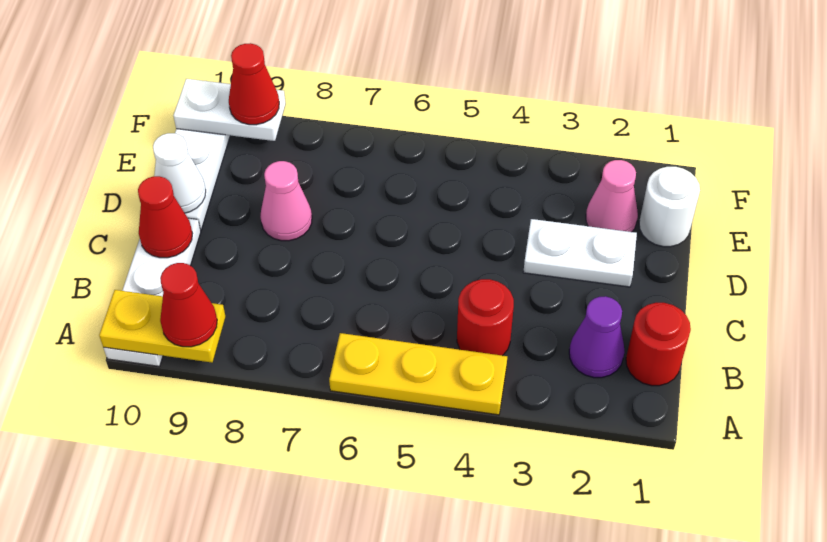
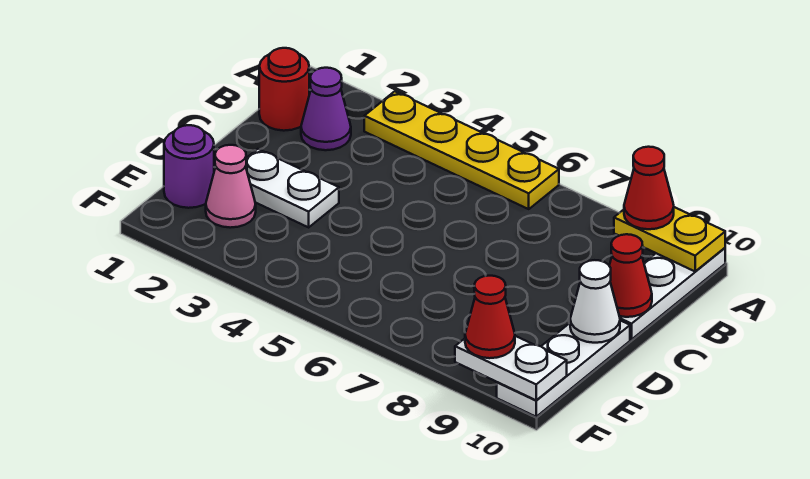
yellow plate A4:A6 level 1 -> yellow plate A3:A6 level 1
red round brick B4 level 1 -> none
pink cone D8 level 1 -> none
white round brick E1 level 1 -> purple round brick E1 level 1

